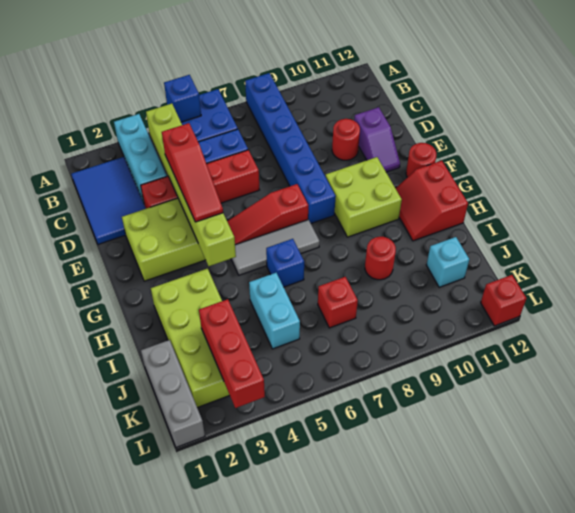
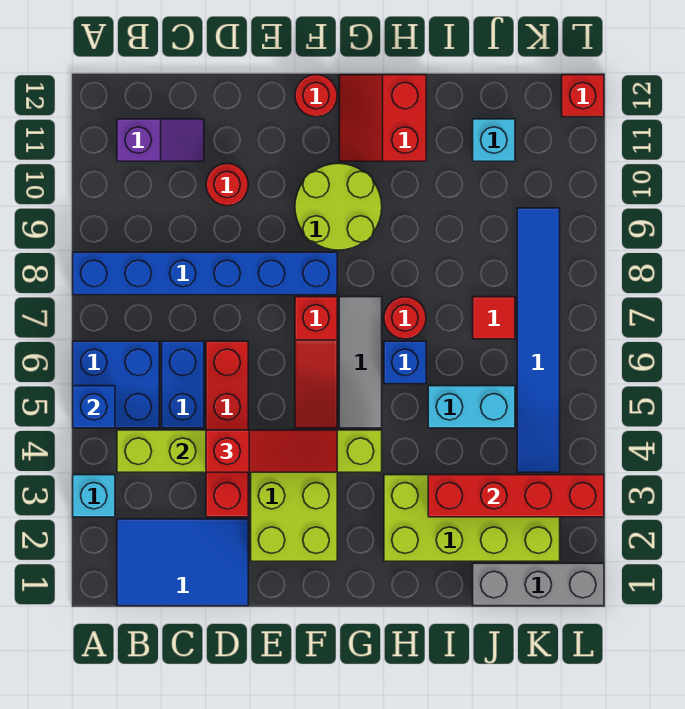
cyan brick A3:C3 level 1 -> cyan brick A3 level 1
purple slope D11:E11 level 1 top D -> purple slope B11:C11 level 1 top B
lime brick F9:G10 level 1 -> lime round brick F9:G10 level 1
red slope G11:H12 level 1 top 12 -> red slope G11:H12 level 1 top H
red round brick I9 level 1 -> red round brick H7 level 1
red brick J3:L3 level 2 -> red brick I3:L3 level 2
red brick J7 level 1 -> red tile J7 level 1
none -> blue tile K4:K9 level 1

